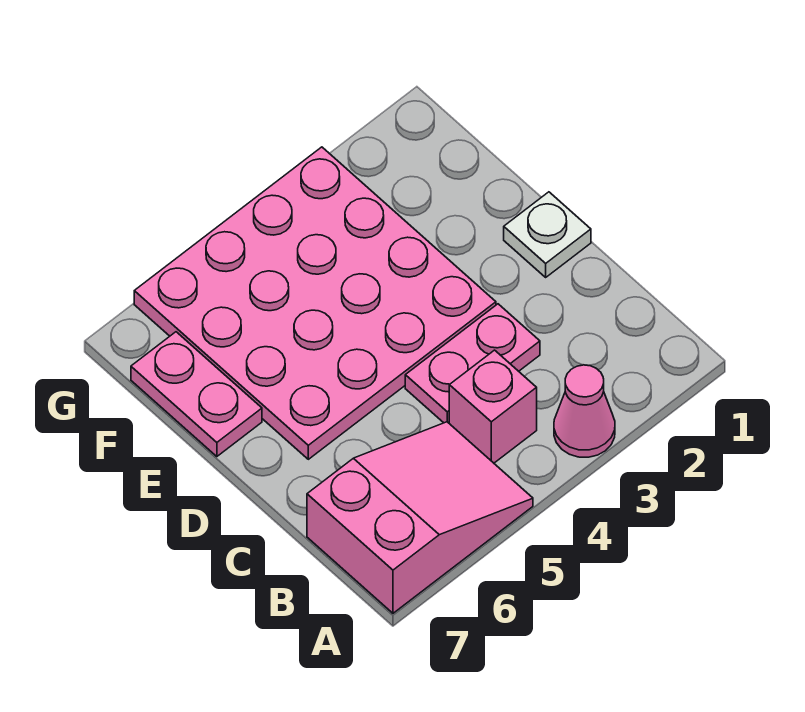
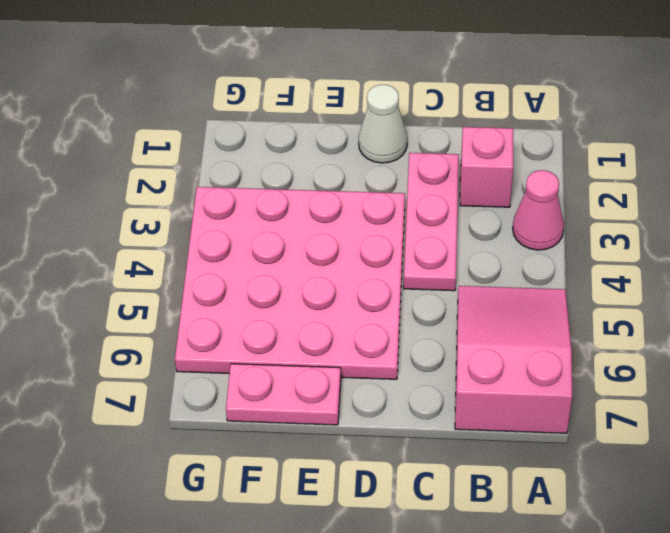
pink brick B4 level 1 -> pink brick B2 level 1
pink plate C3:C4 level 1 -> pink plate C2:C4 level 1
white plate D1 level 1 -> white cone D1 level 1

